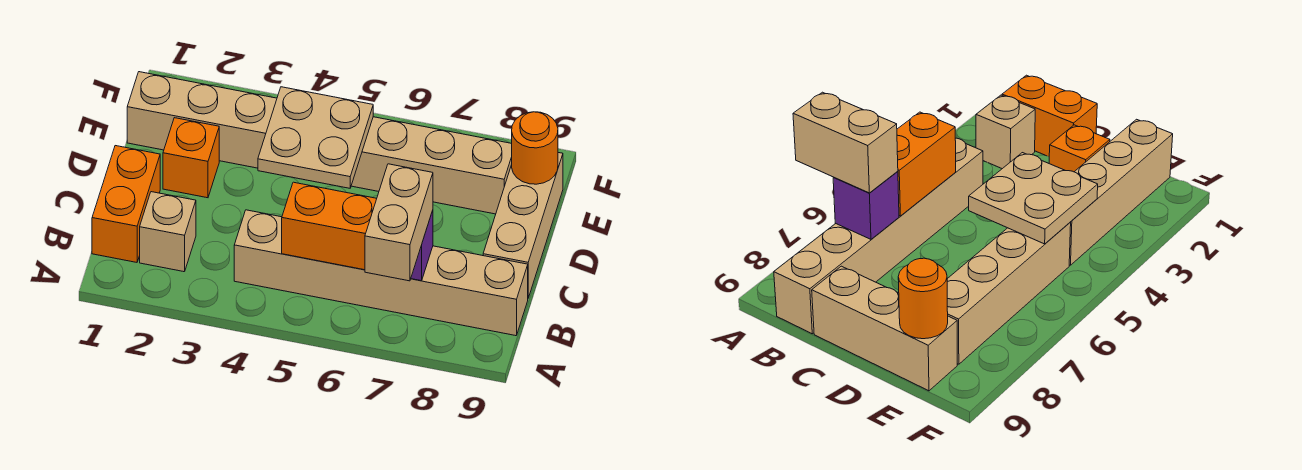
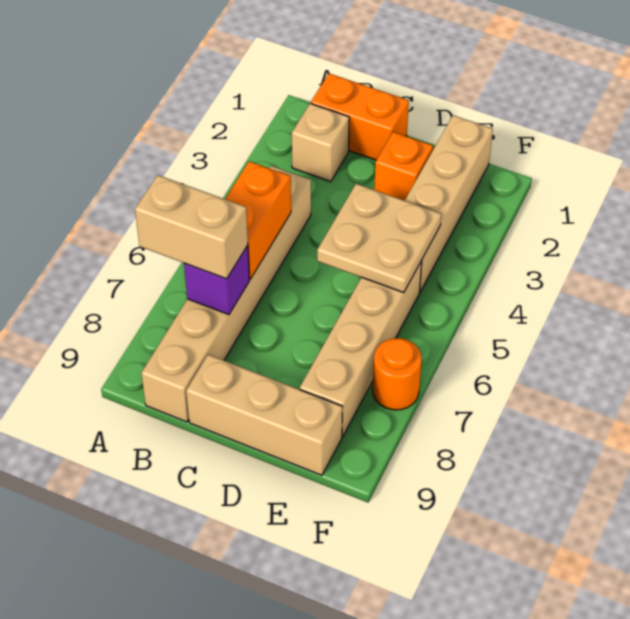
orange round brick E9 level 2 -> orange round brick F7 level 1

